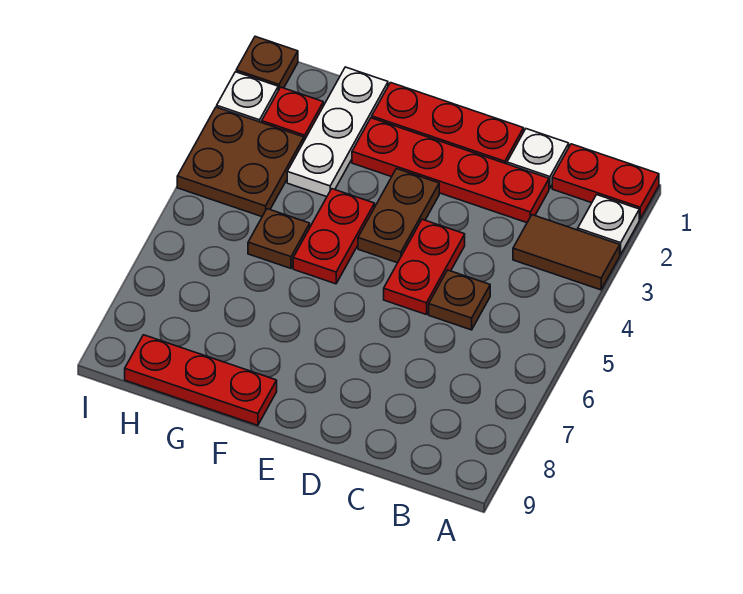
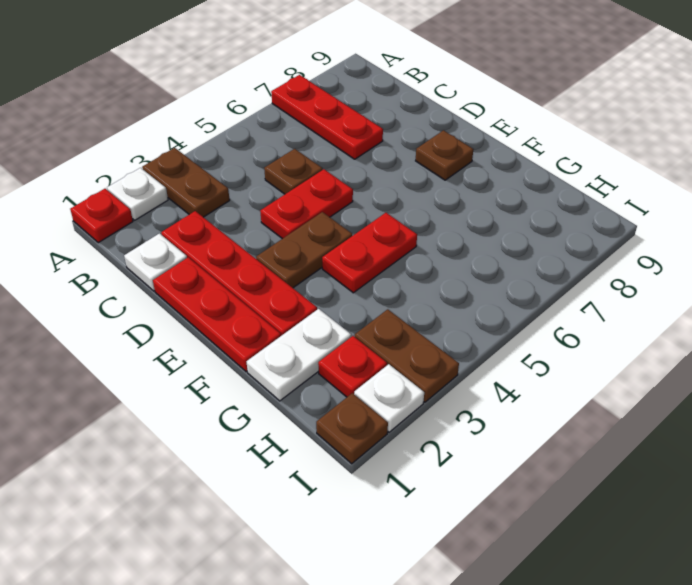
red plate A1:B1 level 1 -> red plate A1 level 1
brown tile A3:B3 level 1 -> brown plate A3:B3 level 1
red plate F9:H9 level 1 -> red plate A7:C7 level 1
white plate G1:G3 level 1 -> white plate G1:G2 level 1
brown plate G5 level 1 -> brown plate E8 level 1
brown plate H3:I4 level 1 -> brown plate H3:I3 level 1

